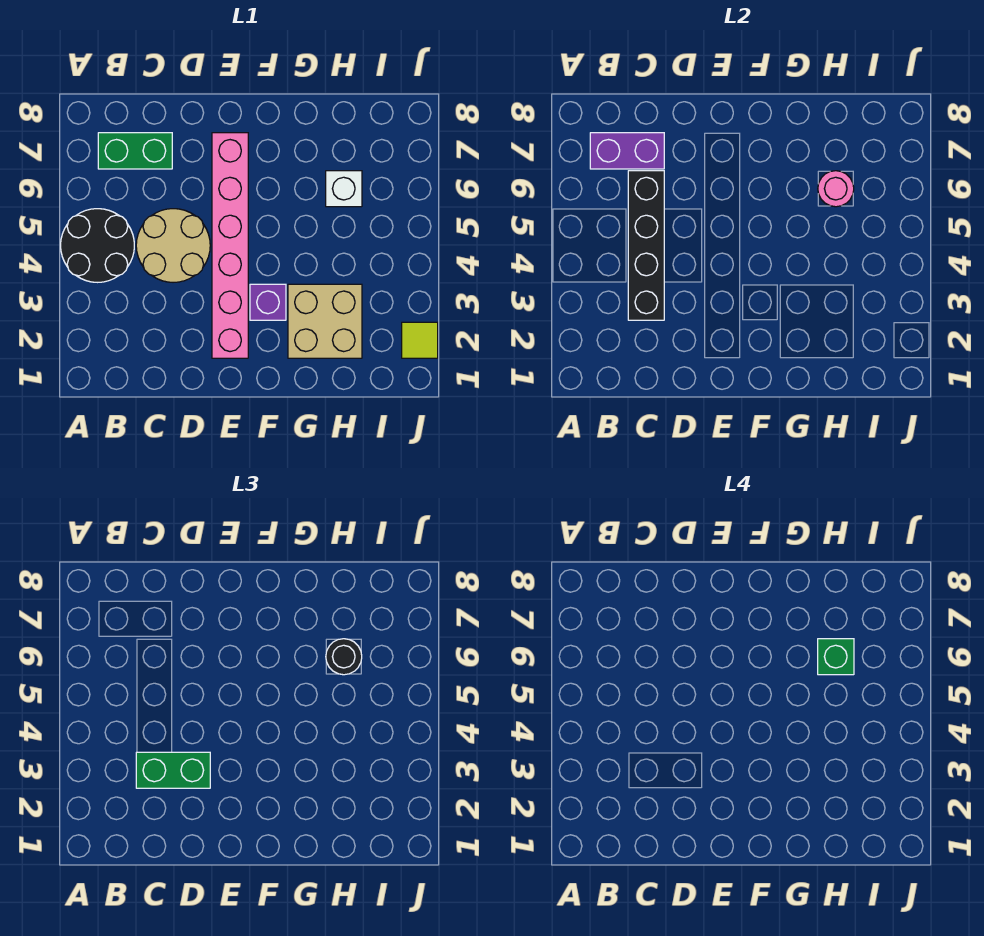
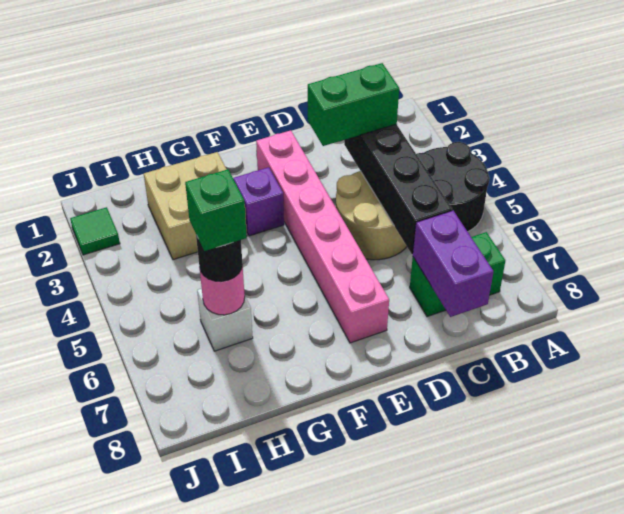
purple brick B7:C7 level 2 -> purple brick C7:C8 level 2
lime tile J2 level 1 -> green tile J2 level 1

